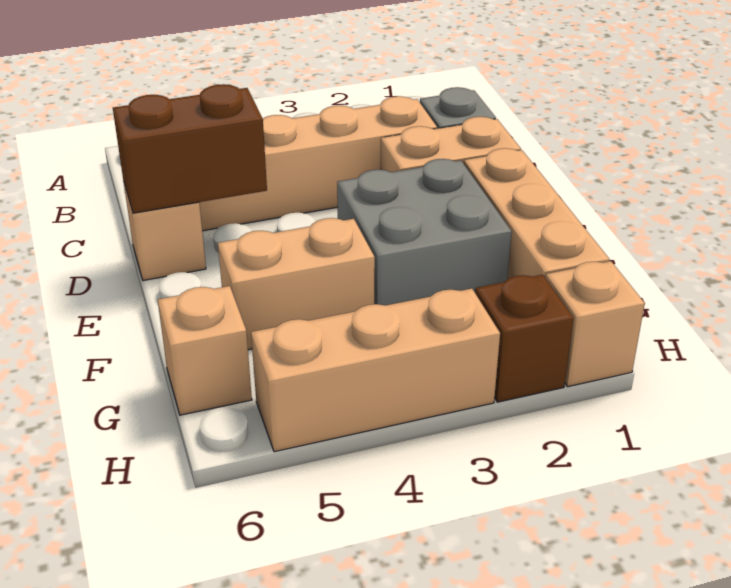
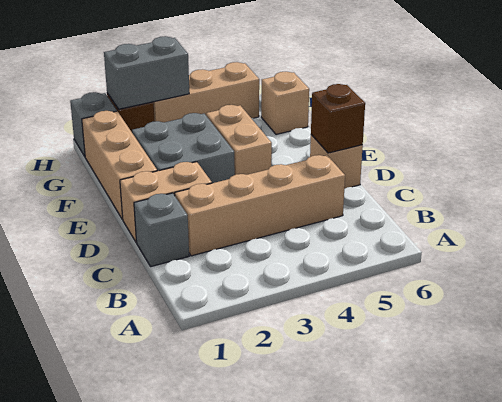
brown brick D5:D6 level 2 -> brown brick D6 level 2
tan brick F4:F5 level 1 -> tan brick E4:F4 level 1
tan brick H1 level 1 -> grey brick H1 level 1
none -> grey brick H2:H3 level 2

